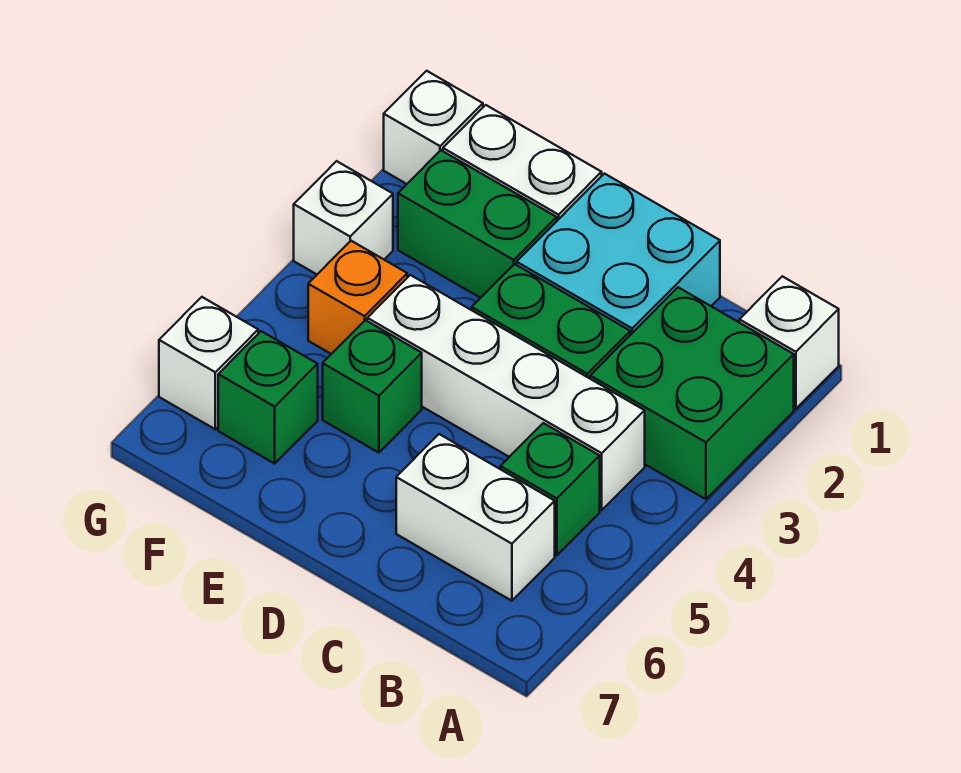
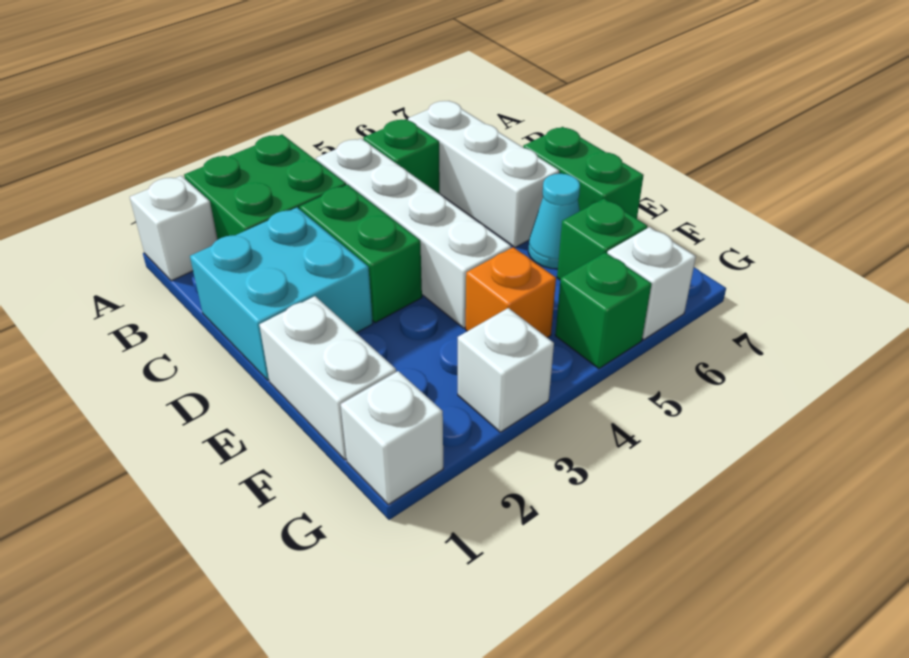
white brick B6:C6 level 1 -> white brick B6:D6 level 1
green brick E2:F2 level 1 -> green brick D7:E7 level 1
green brick E5 level 1 -> green brick G5 level 1
none -> cyan cone E6 level 1

